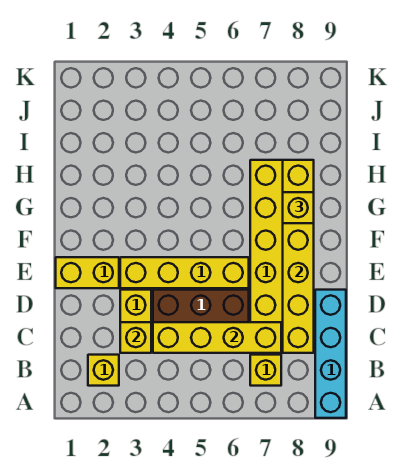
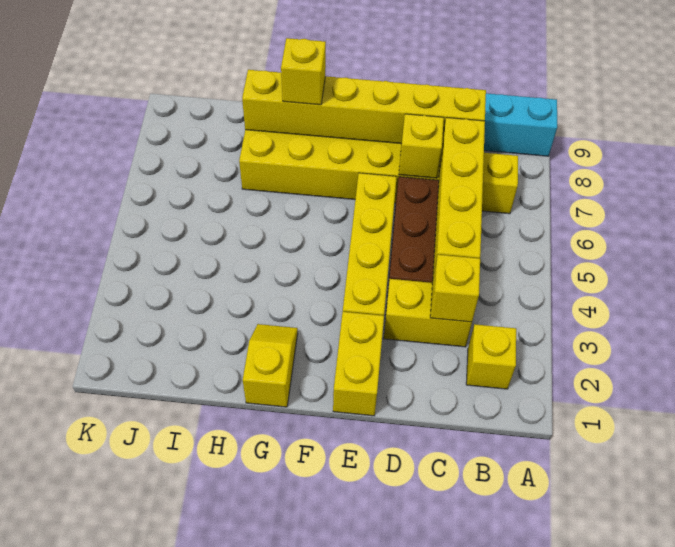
none -> yellow brick D7 level 2
none -> yellow slope G1:G2 level 1 top 1

